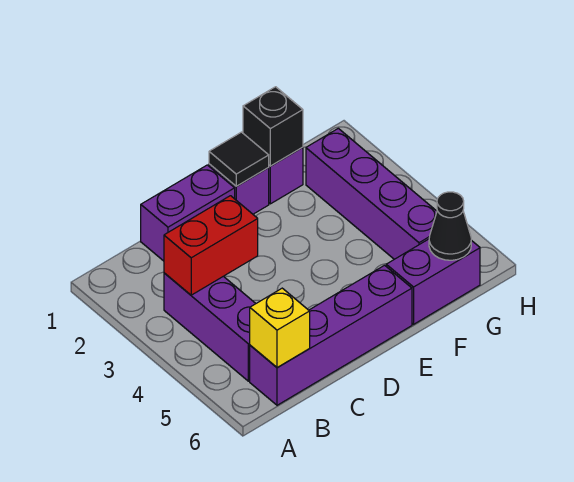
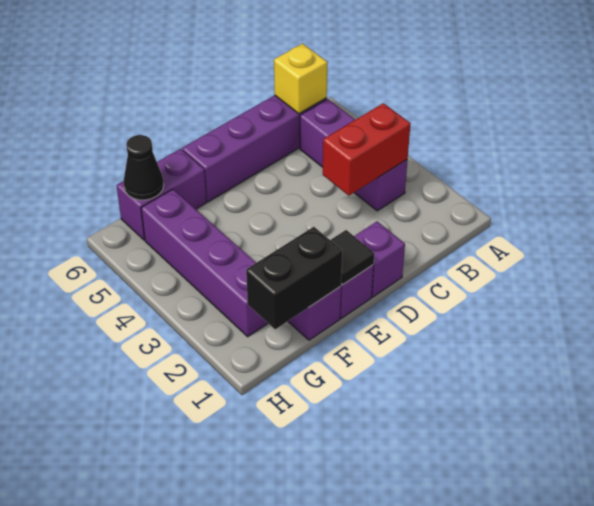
purple brick C1:D1 level 1 -> purple brick D1 level 1
black brick F1 level 2 -> black brick F1:G1 level 2

